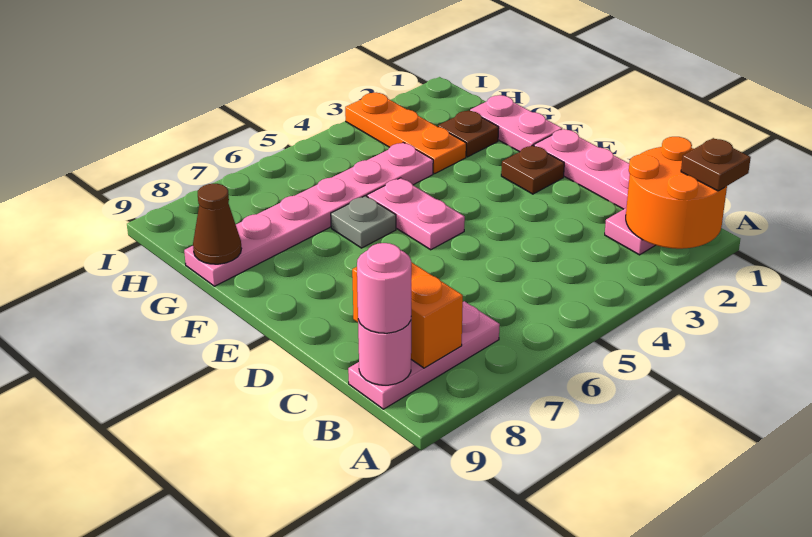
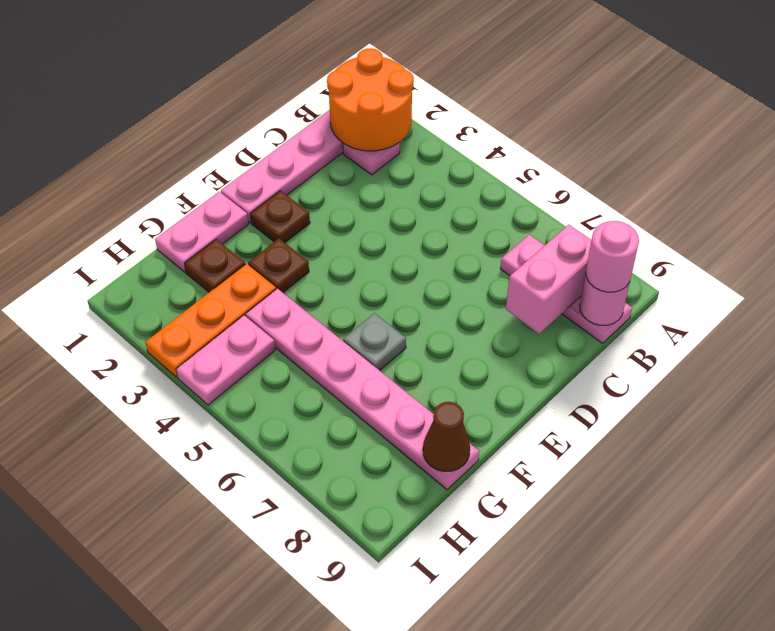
brown plate A1 level 3 -> brown plate F3 level 1
orange brick B8:C8 level 2 -> pink brick B8:C8 level 2
pink plate E5:F5 level 1 -> pink plate H4:I4 level 1

